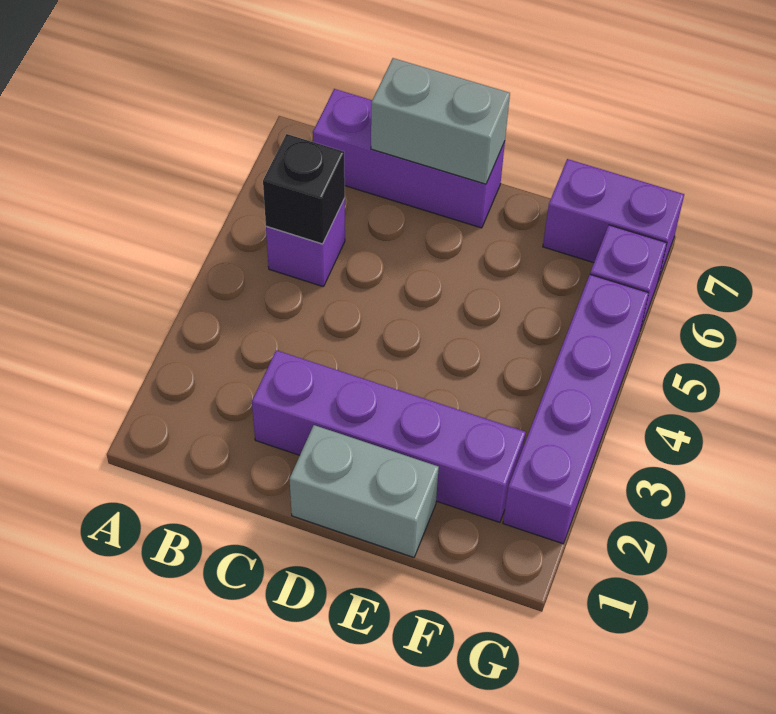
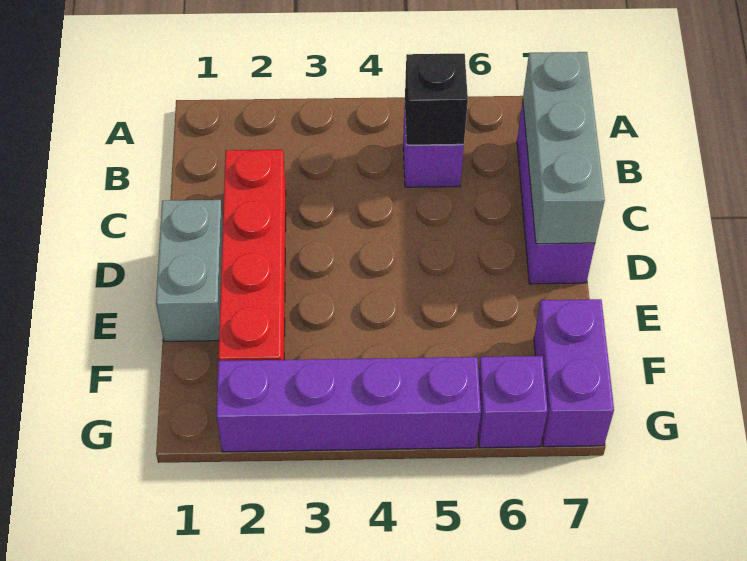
purple brick C2:F2 level 1 -> red brick C2:F2 level 1
grey brick C7:D7 level 2 -> grey brick B7:D7 level 2

